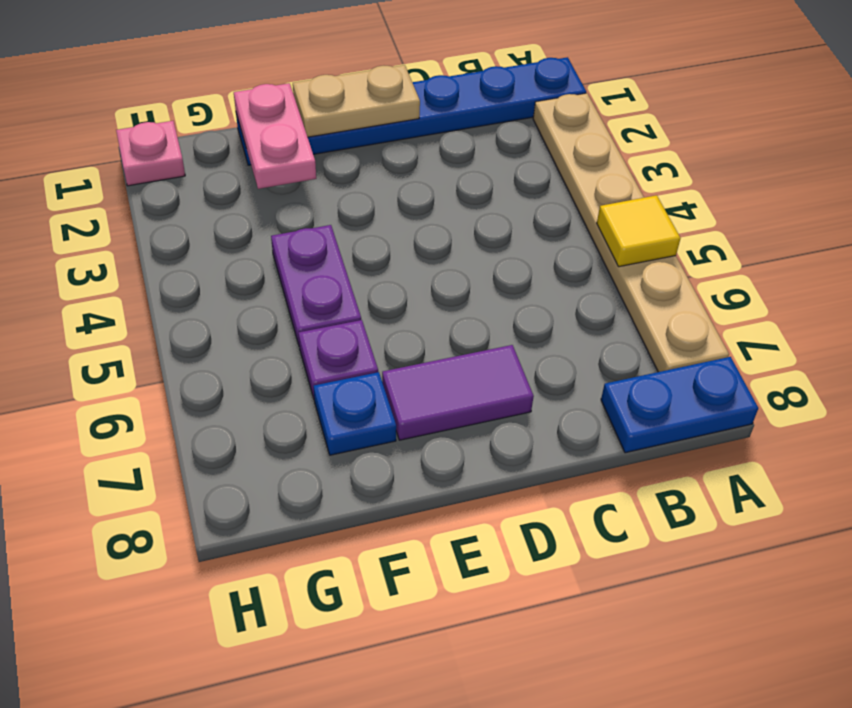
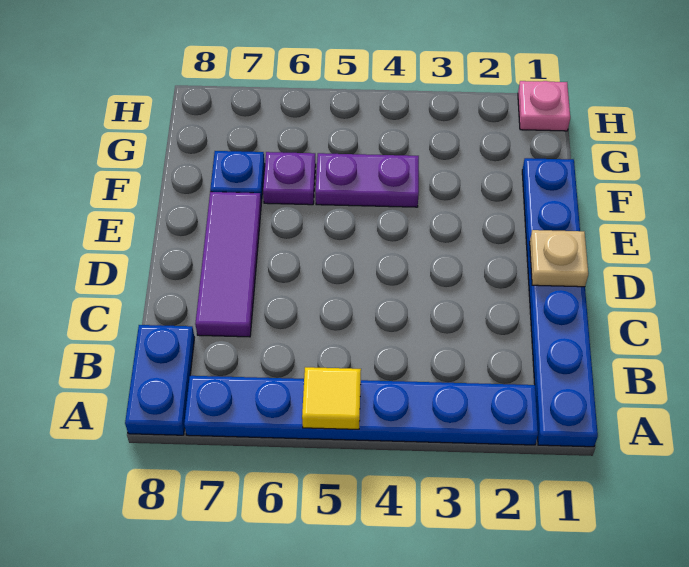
tan plate A2:A7 level 1 -> blue plate A2:A7 level 1
tan plate D1:E1 level 2 -> tan plate D1 level 2
purple tile D7:E7 level 1 -> purple tile C7:E7 level 1
pink plate F1:F2 level 2 -> none

